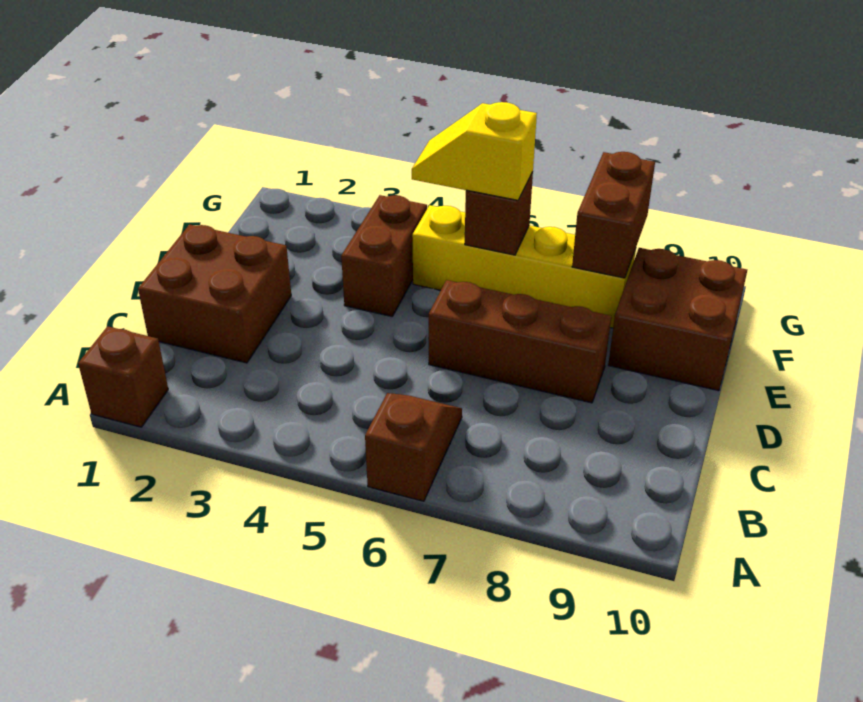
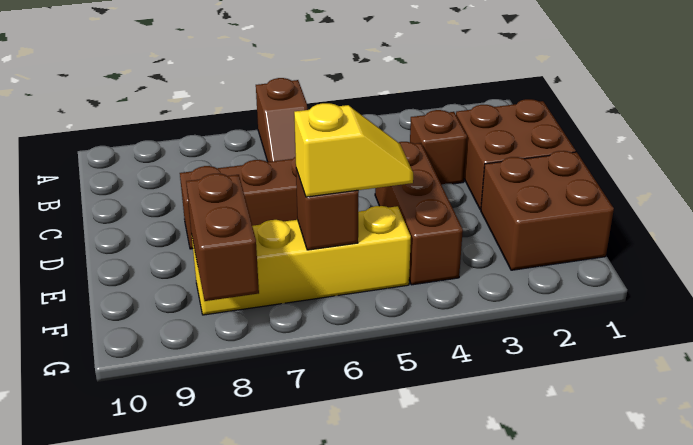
brown brick A1 level 1 -> brown brick C3 level 1
brown brick E4:F4 level 1 -> brown brick D4:F4 level 1
brown brick E9:F10 level 1 -> brown brick E1:F2 level 1

